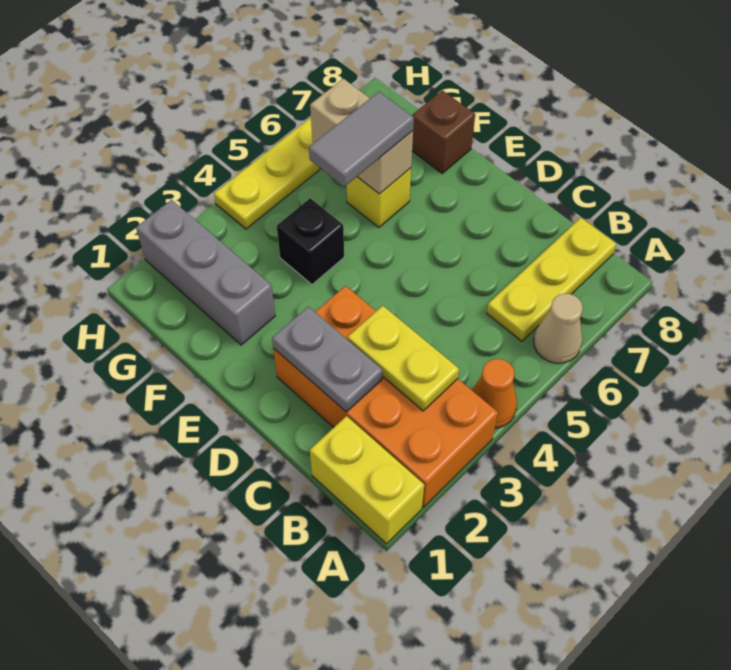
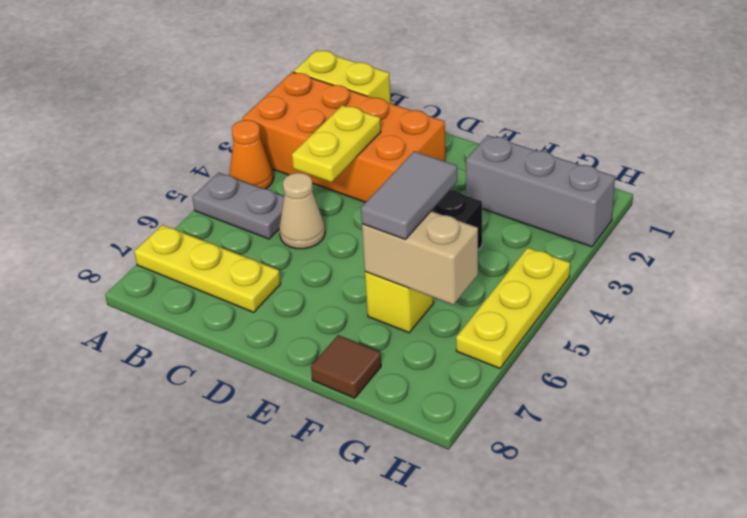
tan cone A6 level 1 -> tan cone C5 level 1
yellow plate B3:C3 level 2 -> yellow plate C3:C4 level 2
yellow plate B6:B8 level 1 -> yellow plate A7:C7 level 1
grey plate C2:D2 level 2 -> grey plate A5:B5 level 1
brown brick F8 level 1 -> brown tile F8 level 1

